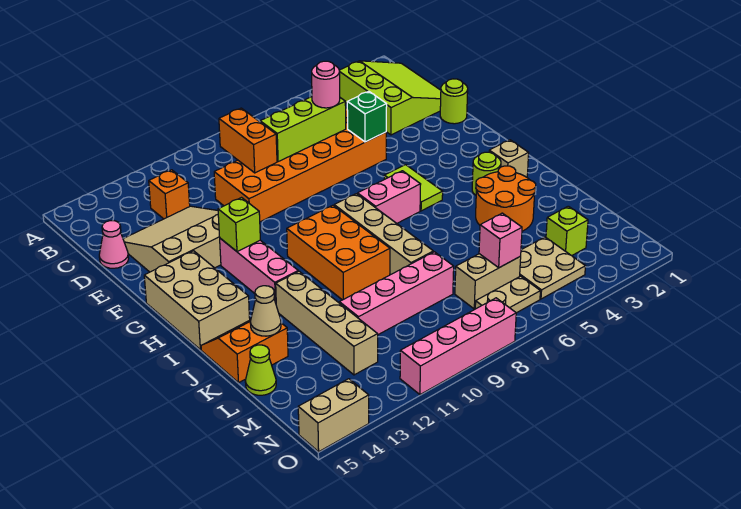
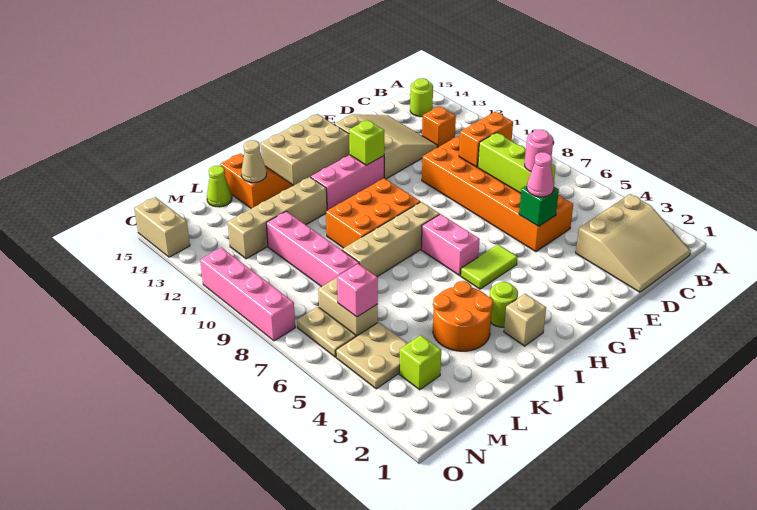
lime slope B1:D3 level 1 top 3 -> tan slope B1:D3 level 1 top 3
pink cone D15 level 1 -> pink cone E5 level 3
lime round brick E1 level 1 -> lime round brick B14 level 1

